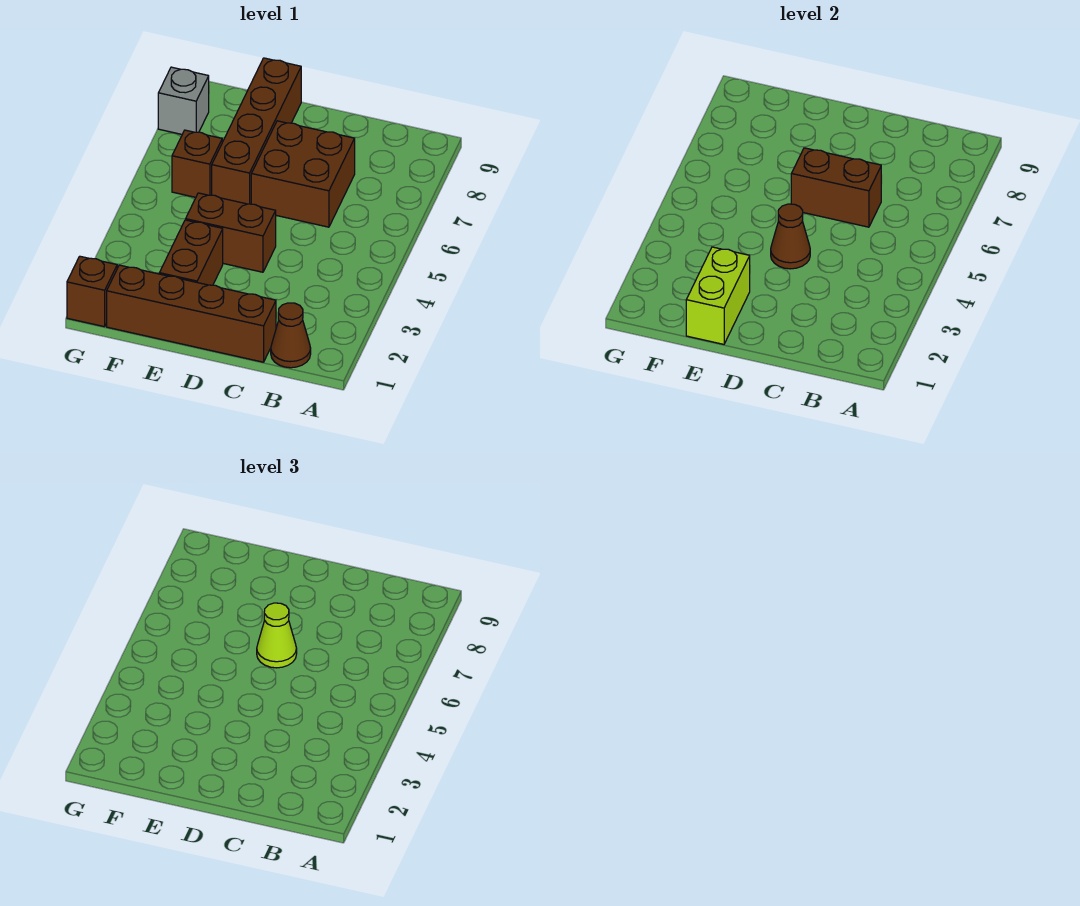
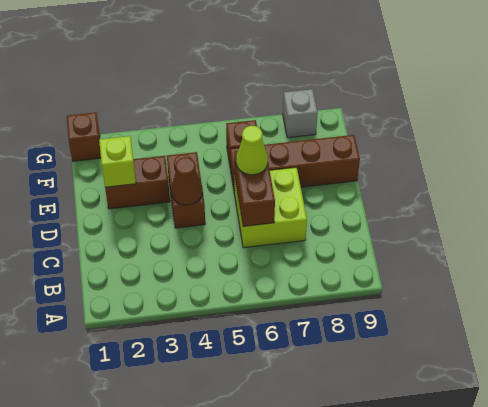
brown cone B1 level 1 -> none
brown brick C1:F1 level 1 -> none
brown brick C6:D7 level 1 -> lime brick C6:D7 level 1
lime brick E1:E2 level 2 -> lime brick E2 level 2

